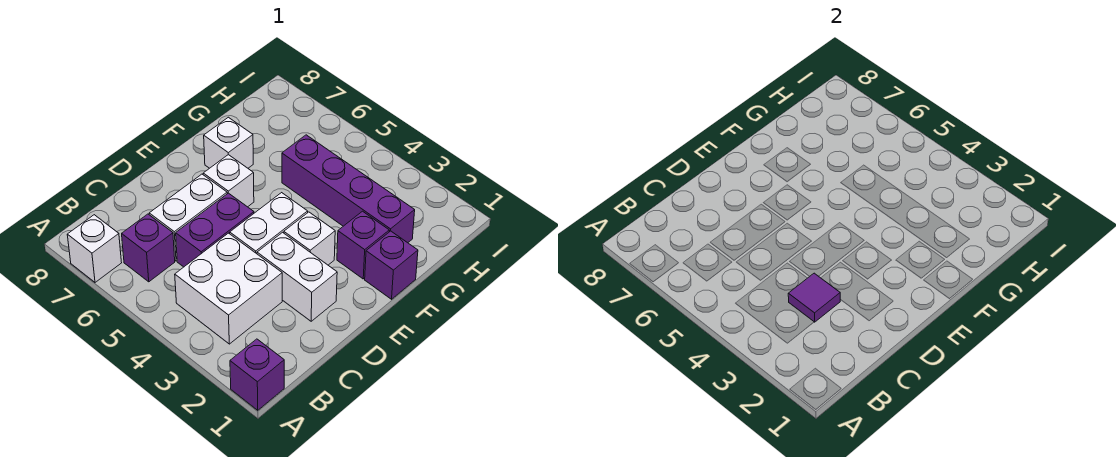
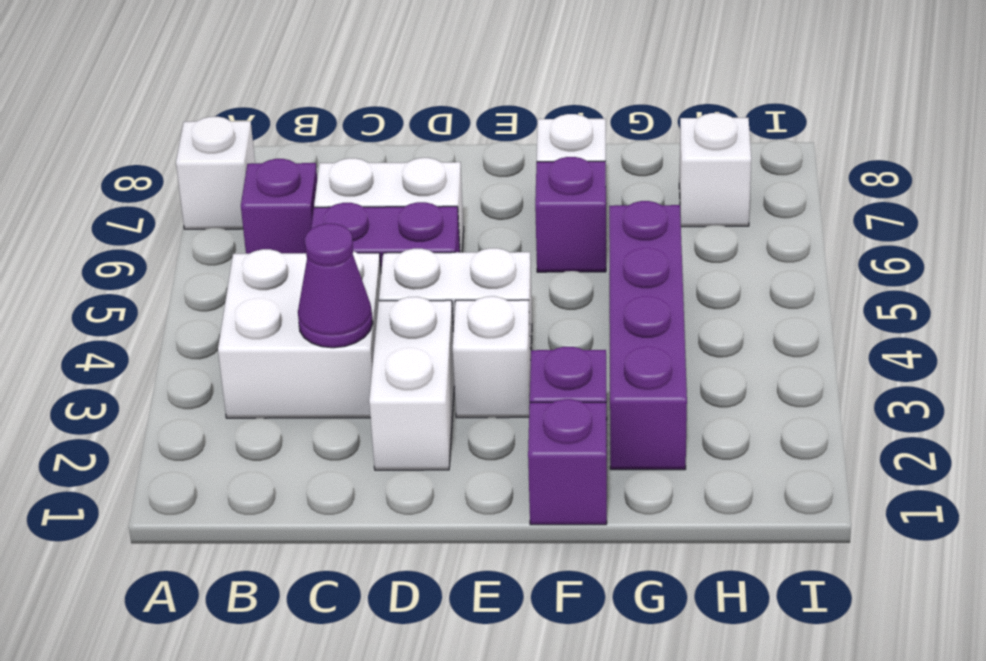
purple brick A1 level 1 -> purple brick F6 level 1
purple tile C3 level 2 -> purple cone C3 level 2
white brick E6 level 1 -> white brick H7 level 1

